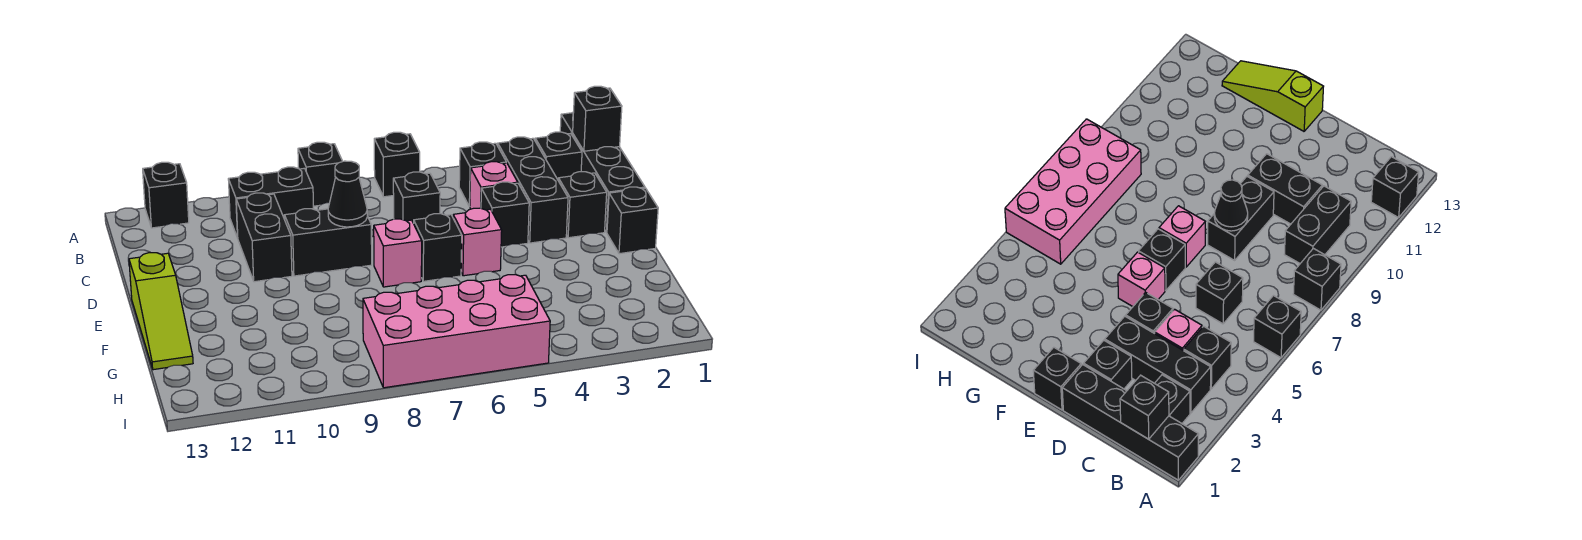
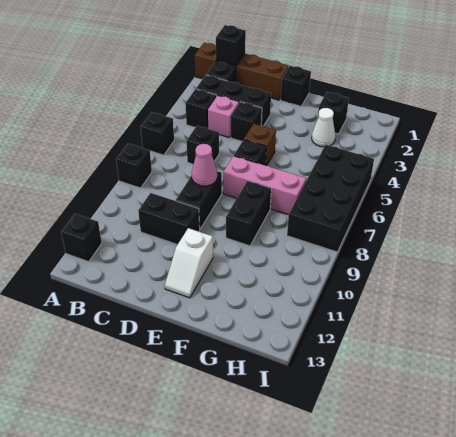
black brick A1:D1 level 1 -> brown brick A1:D1 level 1
black brick B9:B10 level 1 -> black brick F8:F9 level 1
black brick D2 level 1 -> black brick G2 level 1
black cone D8 level 2 -> pink cone D8 level 2
pink brick E5 level 1 -> brown brick E5 level 1
pink brick E7 level 1 -> pink brick E7:G7 level 1
none -> white slope E11:E12 level 1 top 11
lime slope E13:G13 level 1 top E -> none
none -> white cone G3 level 1
pink brick H5:I8 level 1 -> black brick H5:I8 level 1

